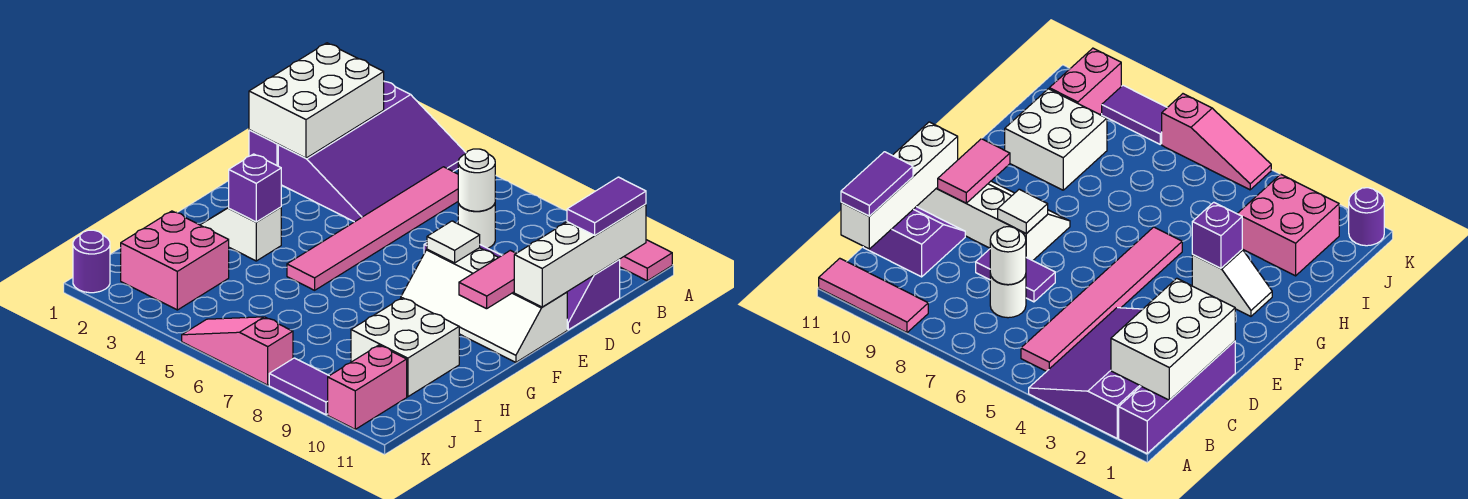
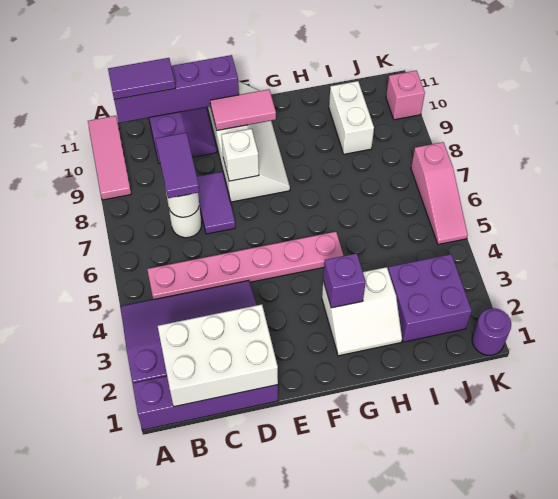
pink tile B5:G5 level 1 -> pink plate B5:G5 level 1
white brick B11:E11 level 2 -> purple brick B11:E11 level 2
white tile E8 level 2 -> white brick E8 level 2
white slope G2:G3 level 1 top 3 -> white slope G2:H3 level 1 top 3
white brick H9:I10 level 1 -> white brick I9:I10 level 1
pink brick I2:J3 level 1 -> purple brick I2:J3 level 1
pink brick J10:K10 level 1 -> pink brick K10 level 1
purple tile K8:K9 level 1 -> purple tile C7:C8 level 3

